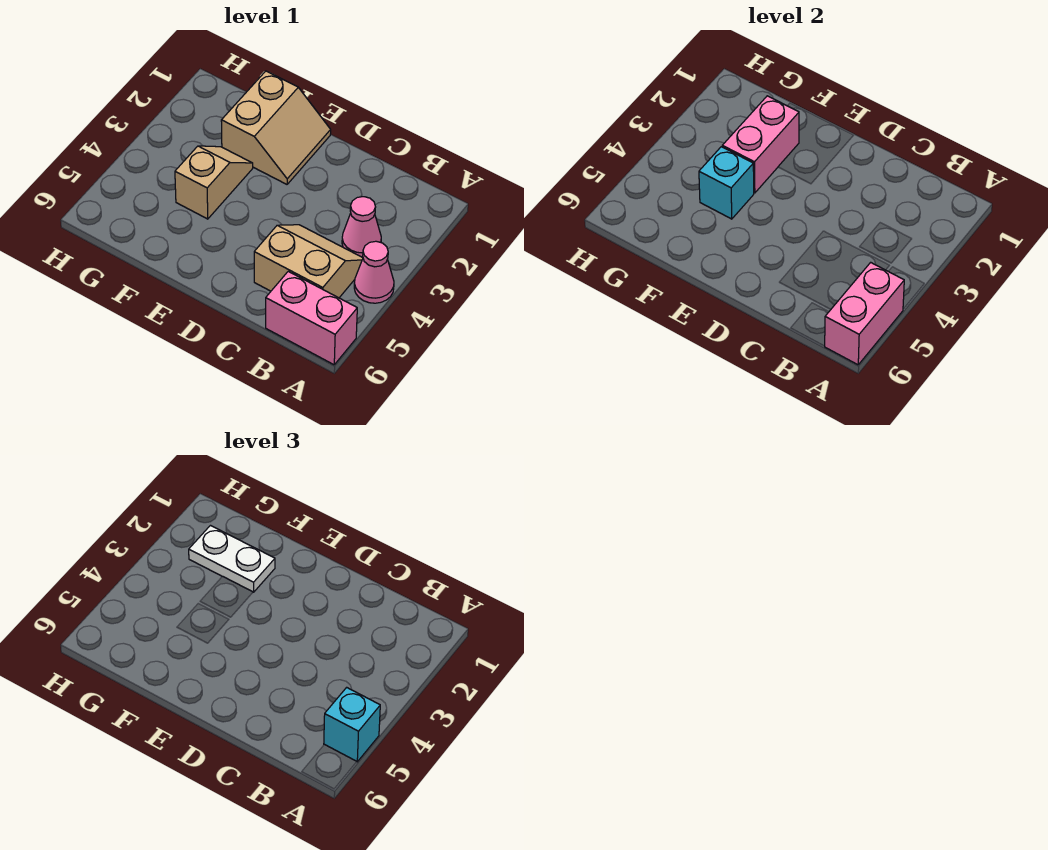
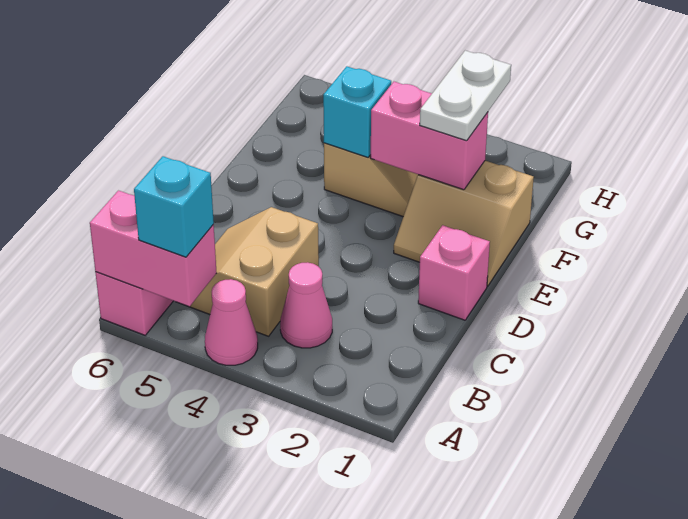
tan slope B4:C5 level 1 top 5 -> tan slope B4:C5 level 1 top 4
none -> pink brick D1 level 1

